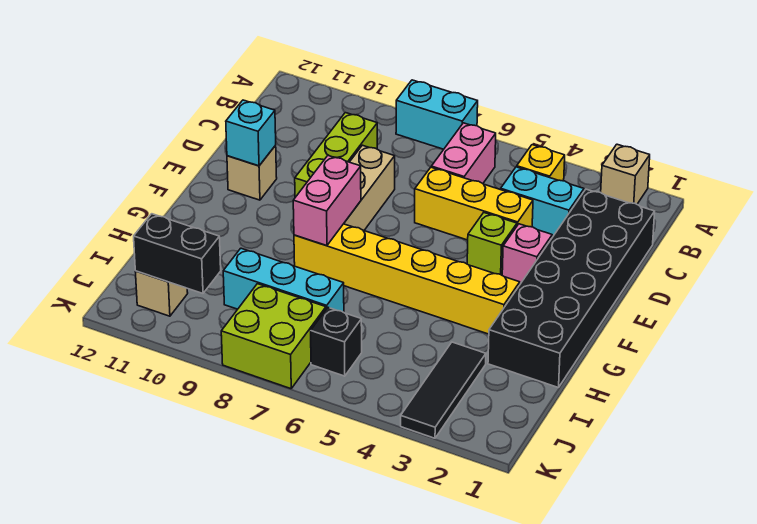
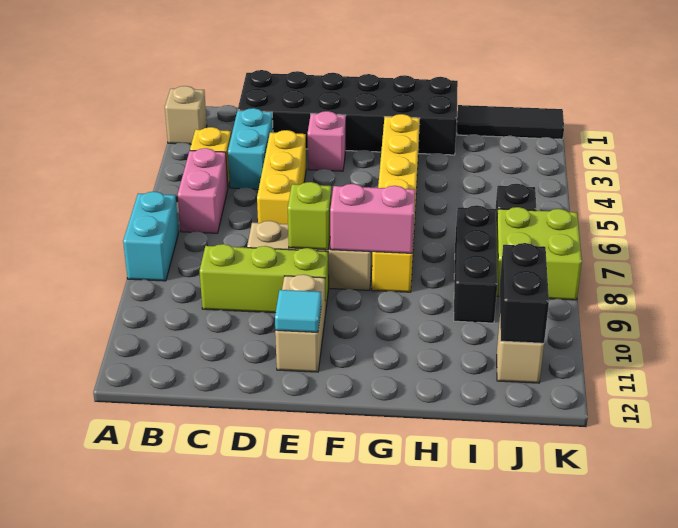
pink brick B6:C6 level 1 -> pink brick B5:B6 level 1
lime brick E4 level 1 -> lime brick E8 level 2
tan brick E11 level 1 -> tan brick E10:E11 level 1
cyan brick E11 level 2 -> cyan tile E11 level 2
black tile I3:K3 level 1 -> black tile I1:K1 level 1
cyan brick I7:I9 level 1 -> black brick I7:I9 level 1

